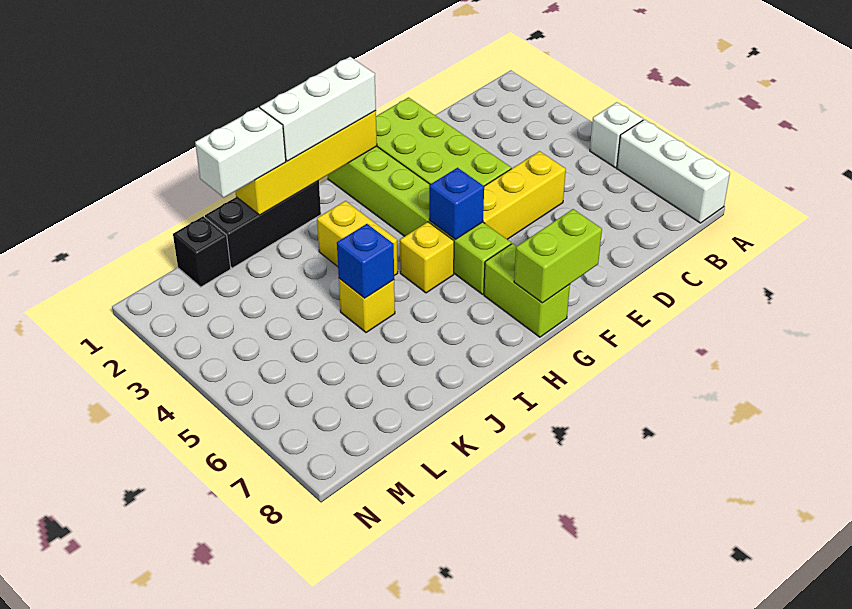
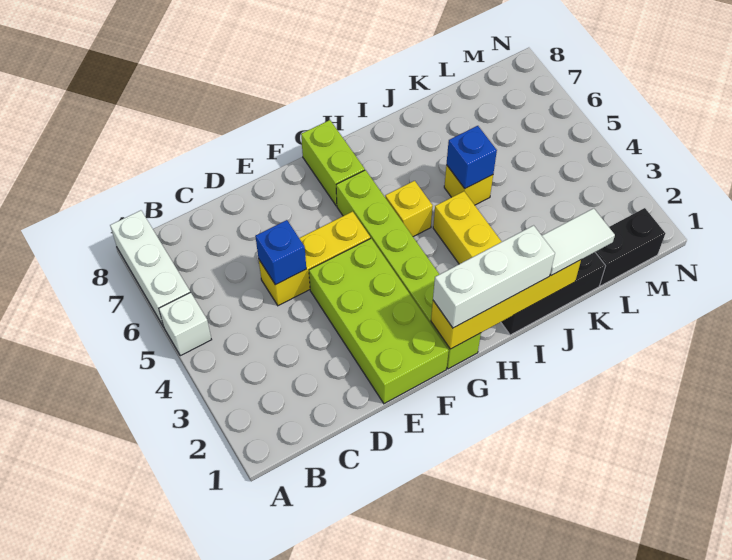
lime brick F8:G8 level 2 -> none
blue brick G5 level 2 -> blue brick D5 level 2
white brick J1:K1 level 3 -> white tile J1:K1 level 3
black brick L1 level 1 -> black brick L1:M1 level 1

